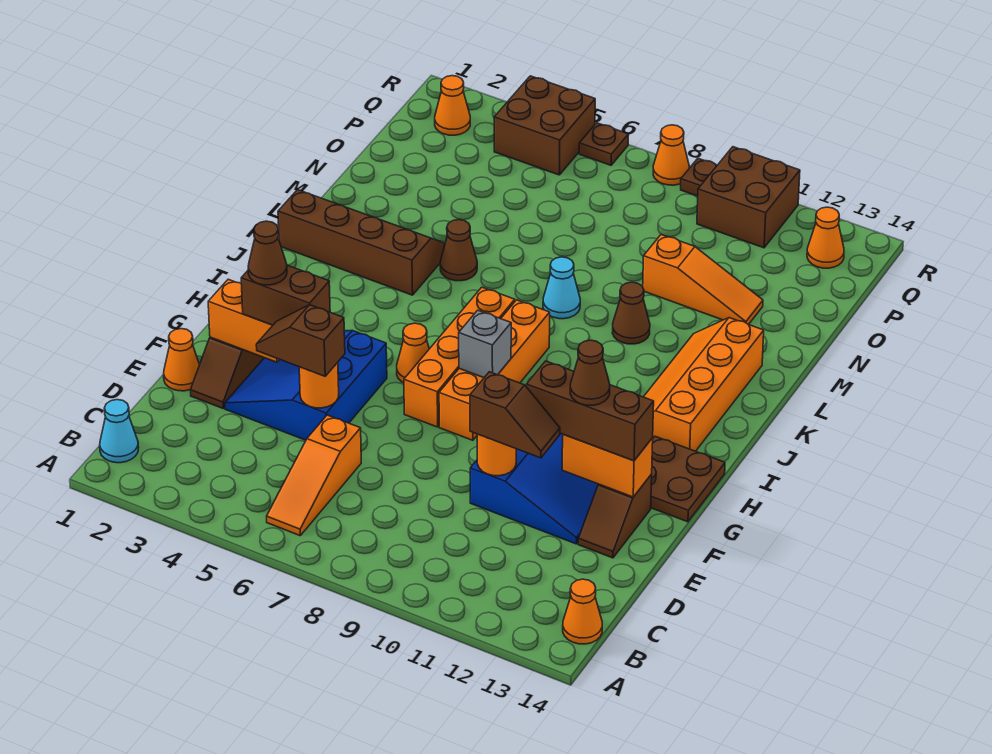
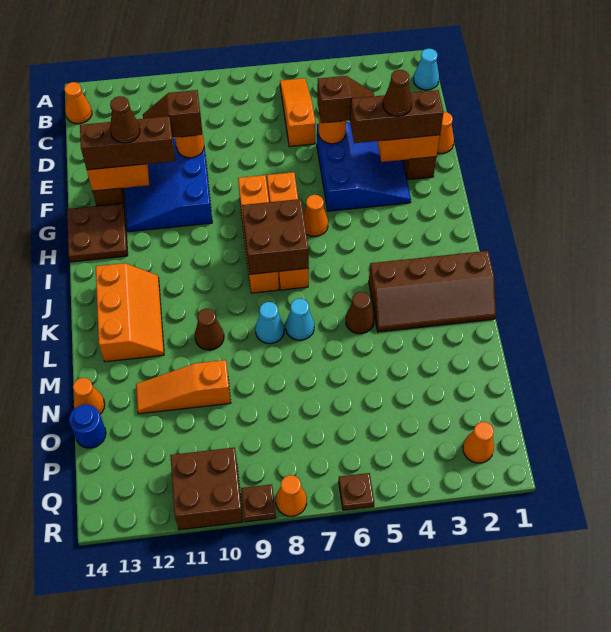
brown brick F3:F4 level 3 -> brown brick F2:F4 level 3
grey brick H8 level 2 -> none
orange slope I12:L13 level 1 top 13 -> orange slope J12:L13 level 1 top 13
none -> cyan cone L7 level 1
none -> blue round brick O14 level 1
brown brick Q4:R5 level 1 -> brown brick I7:J8 level 2
orange cone Q13 level 1 -> orange cone N14 level 1

